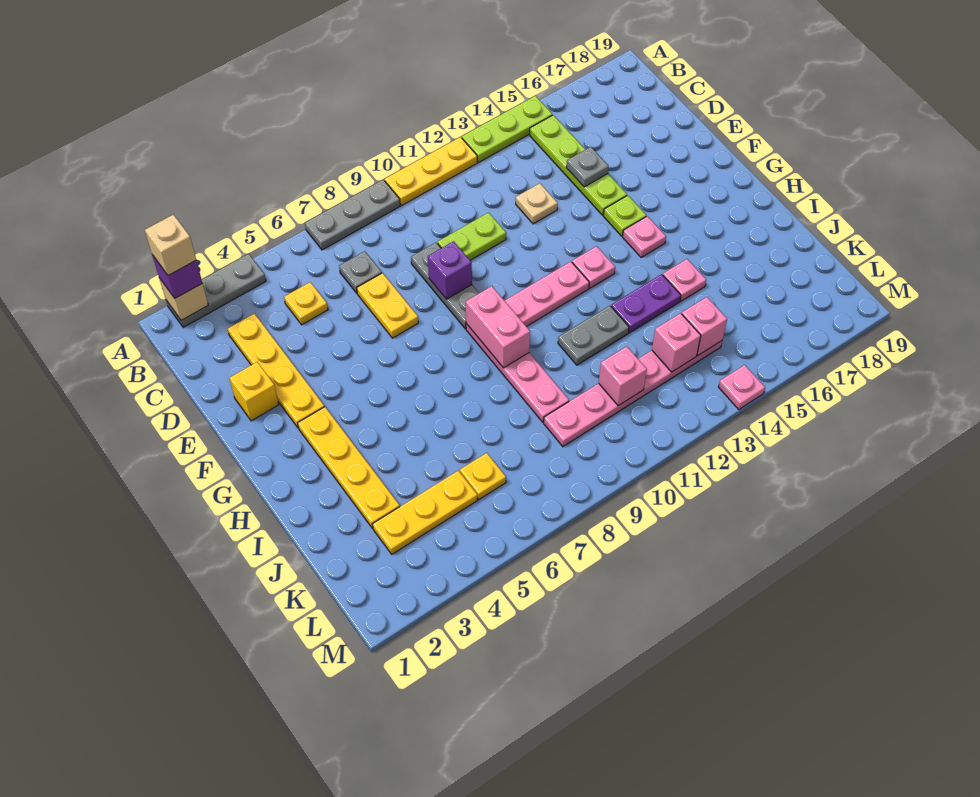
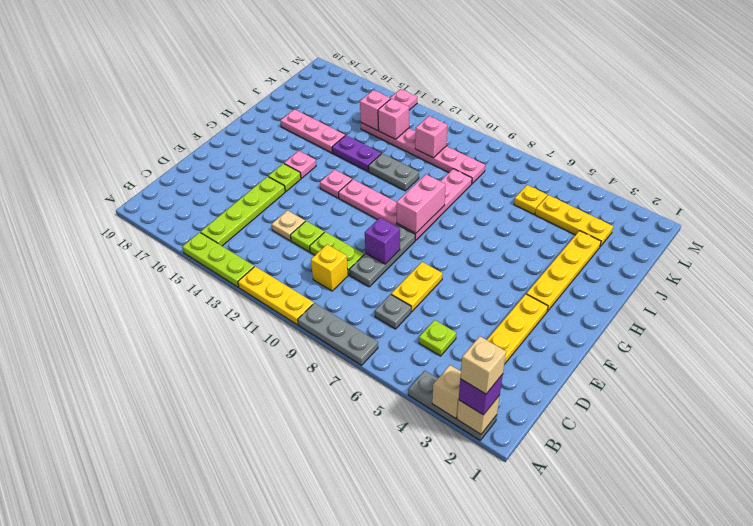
none -> tan brick A3 level 2
yellow plate C5 level 1 -> lime plate C5 level 1
none -> lime plate D12 level 1
grey plate D15 level 2 -> none
yellow brick E2 level 1 -> yellow brick C10 level 1
pink plate I15 level 1 -> pink plate I15:I17 level 1

